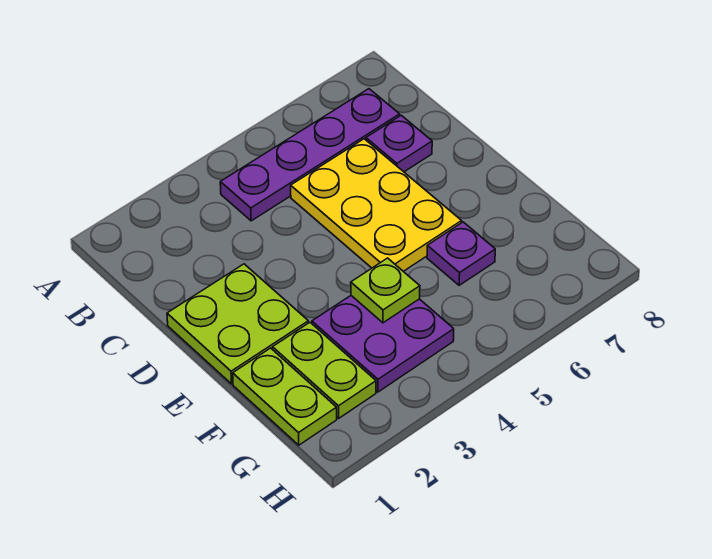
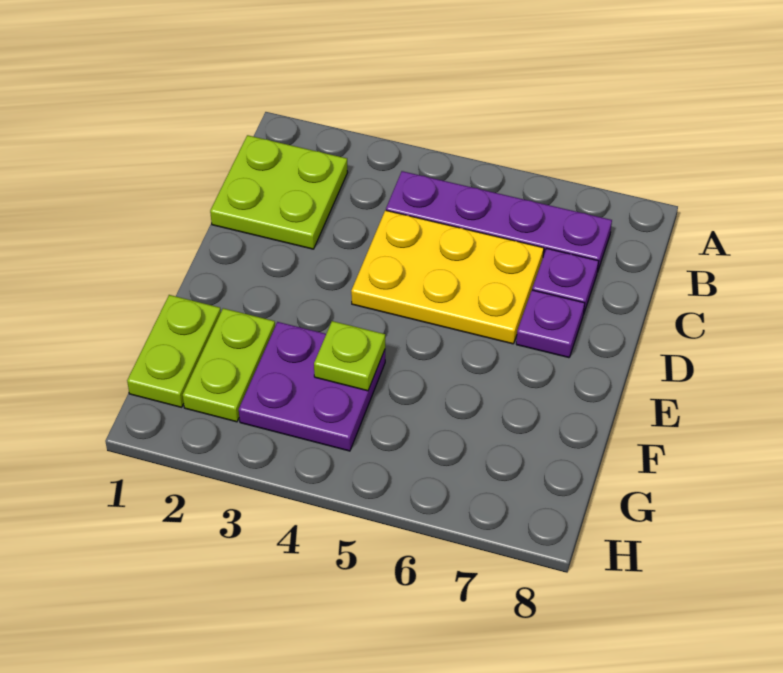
yellow plate C5:E6 level 1 -> yellow plate C4:D6 level 1
lime plate D1:E2 level 1 -> lime plate B1:C2 level 1
purple plate F6 level 1 -> purple plate D7 level 1

